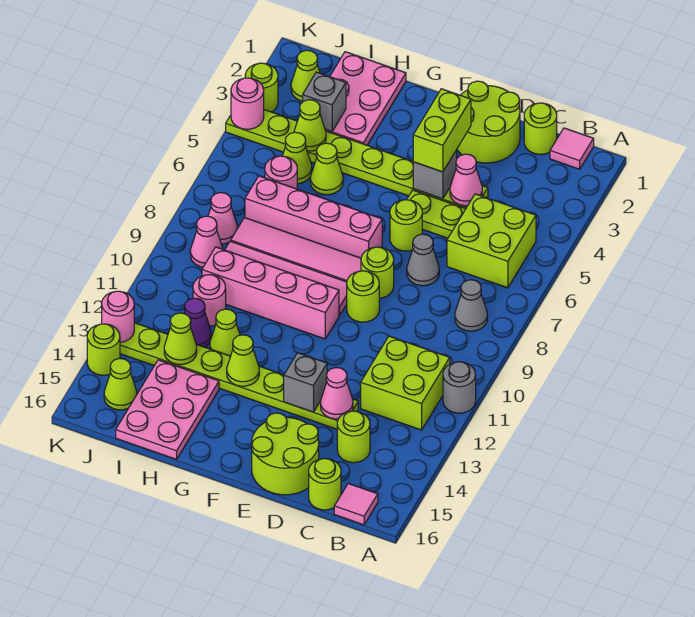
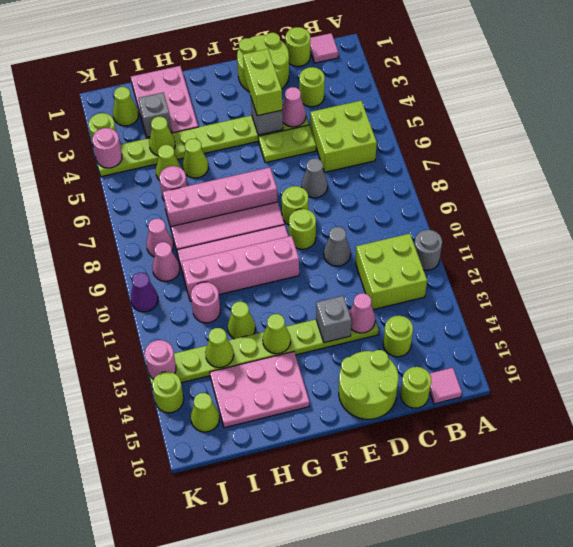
grey cone B8 level 1 -> grey cone D10 level 1
lime round brick E6 level 1 -> lime round brick C3 level 1
pink plate H14:I16 level 1 -> pink plate G14:I15 level 1
purple cone I12 level 1 -> purple cone K10 level 1

